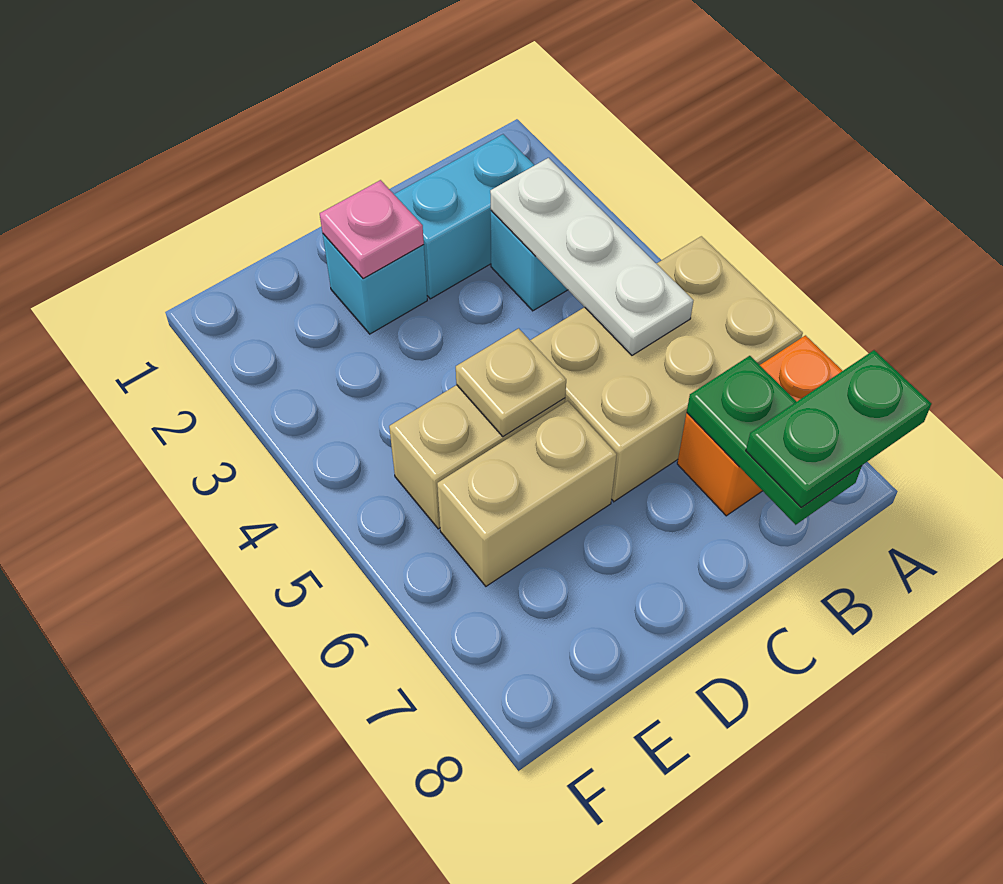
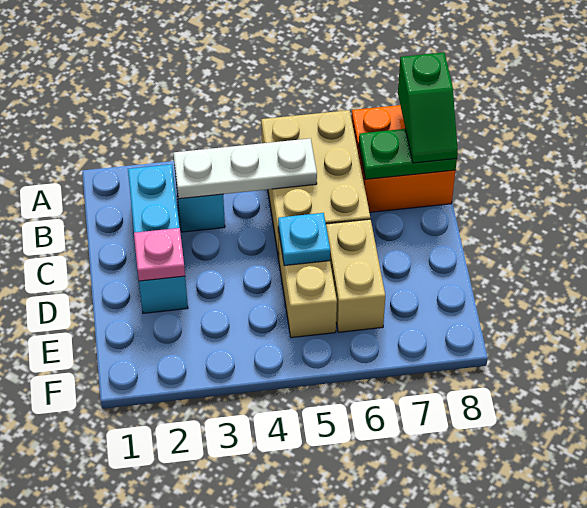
orange brick A7:B7 level 1 -> orange brick A7:B8 level 1
green plate A8:B8 level 3 -> green slope A8:B8 level 3 top A
tan plate D5 level 2 -> cyan plate D5 level 2

